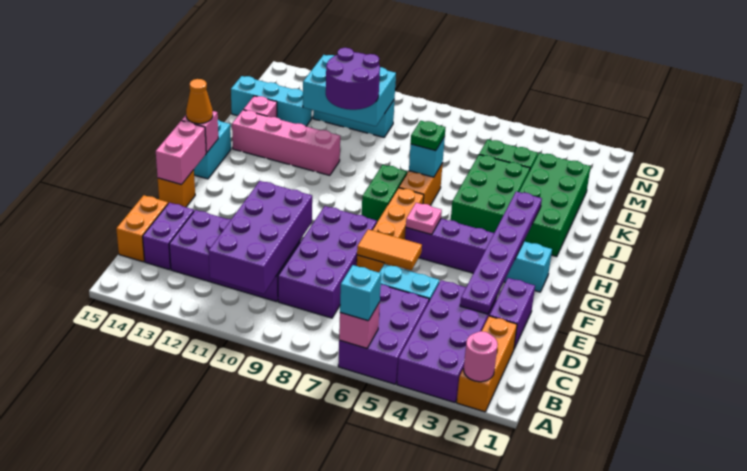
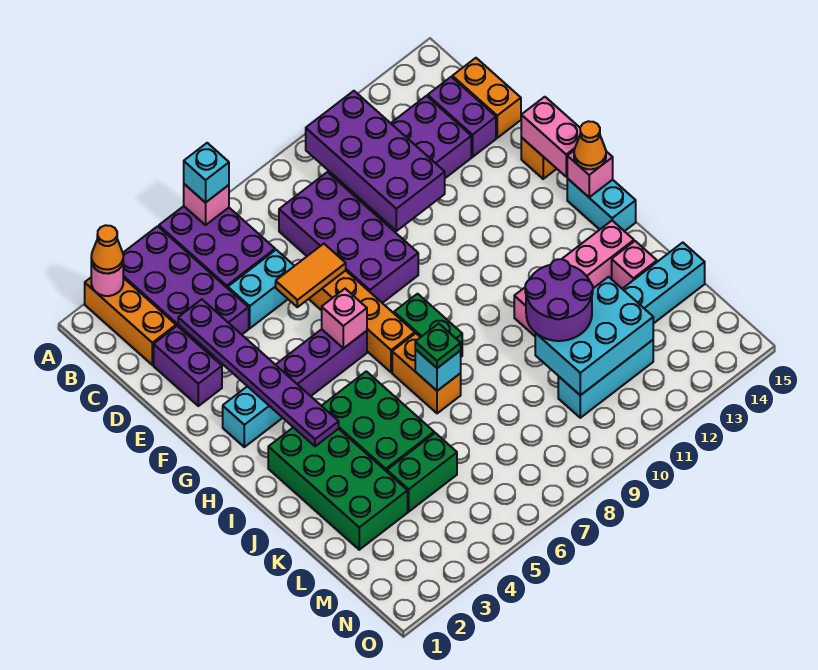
none -> orange cone A2 level 3
pink plate G6 level 2 -> pink brick G6 level 2

